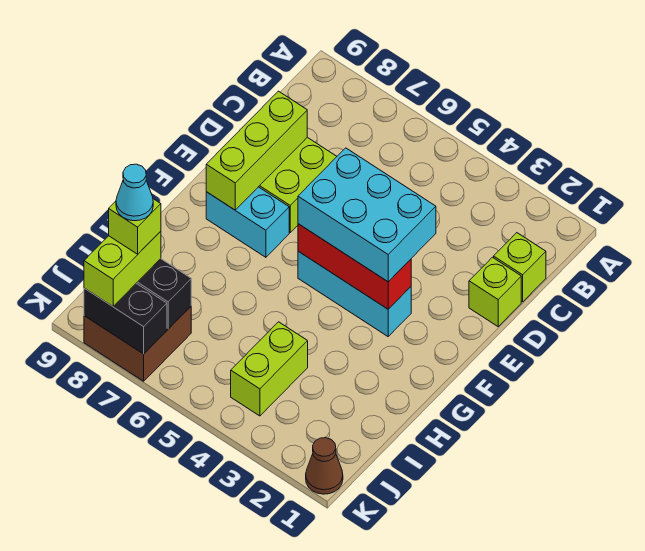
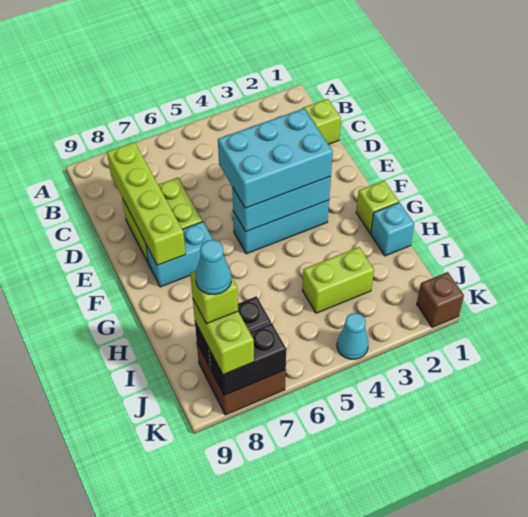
lime brick D1 level 1 -> lime brick G1 level 1
lime brick D8:F8 level 2 -> lime brick C8:F8 level 2
red brick F3:F5 level 2 -> cyan brick F3:F5 level 2
none -> cyan brick H1 level 1
lime brick I4:J4 level 1 -> lime brick I3:I4 level 1
brown cone K1 level 1 -> brown brick K1 level 1
none -> cyan cone K4 level 1

